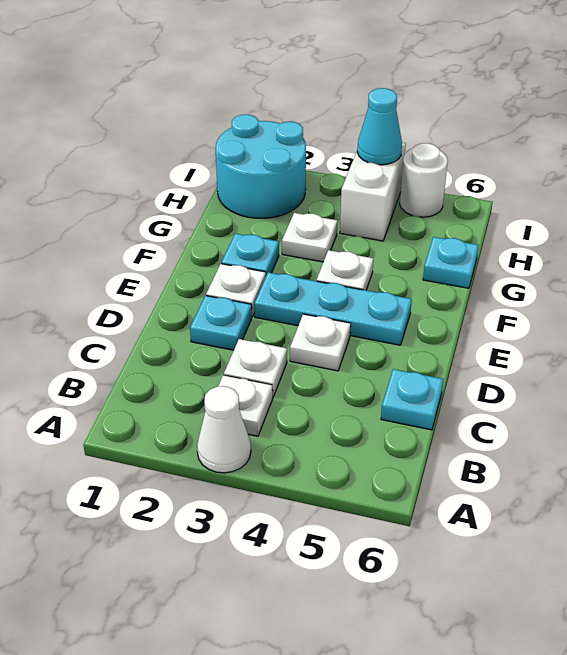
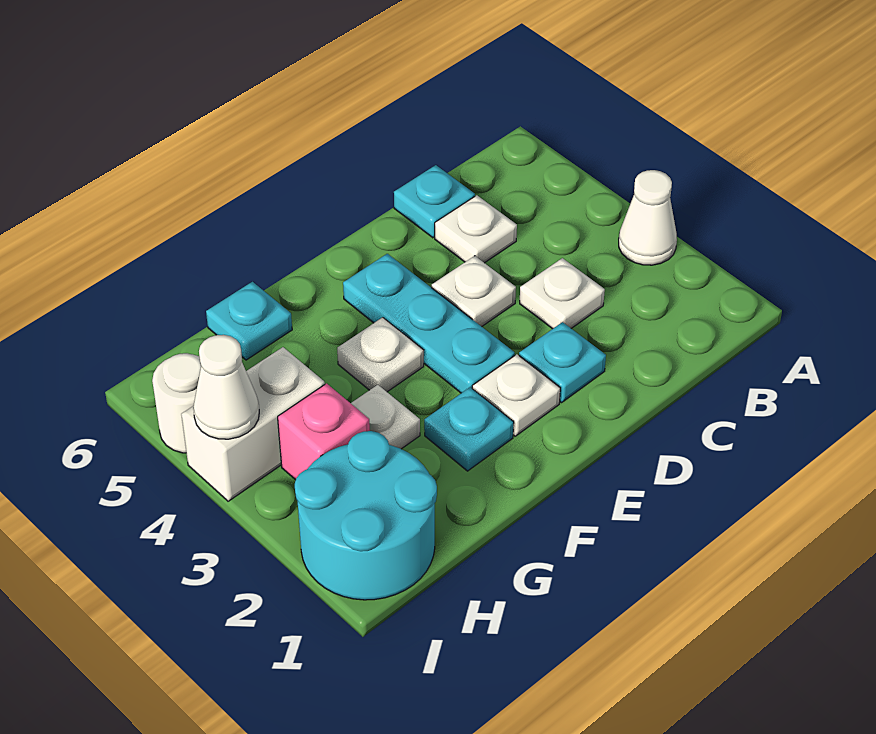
white plate B3 level 1 -> white plate C5 level 1
none -> pink brick H3 level 1
cyan cone I4 level 2 -> white cone I4 level 2

